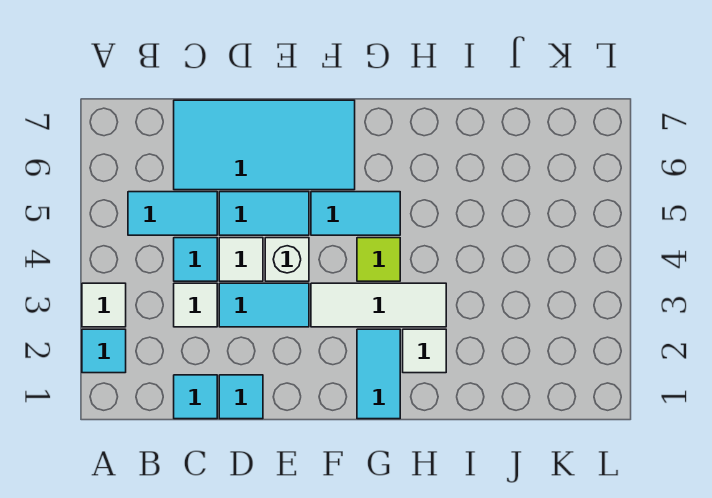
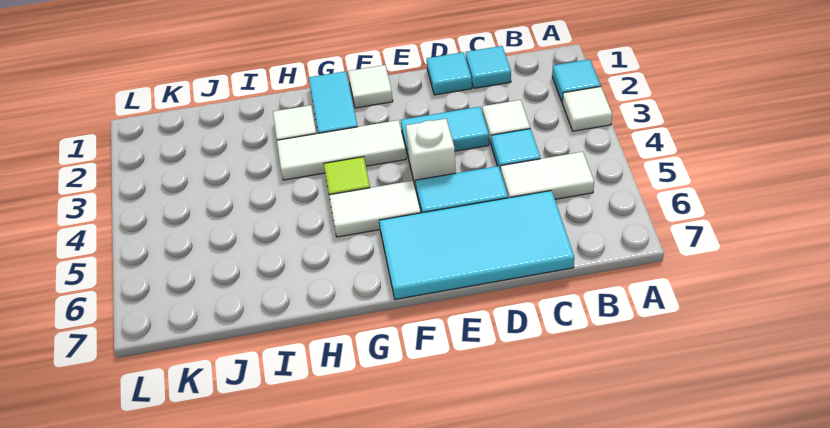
cyan tile B5:C5 level 1 -> white tile B5:C5 level 1
white tile D4 level 1 -> white tile F1 level 1
cyan tile F5:G5 level 1 -> white tile F5:G5 level 1

